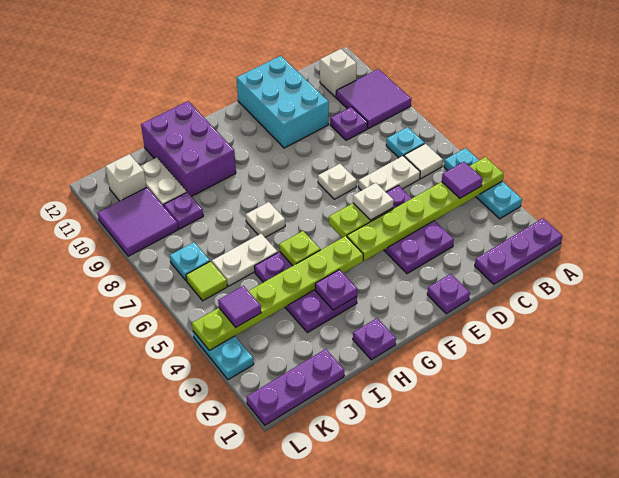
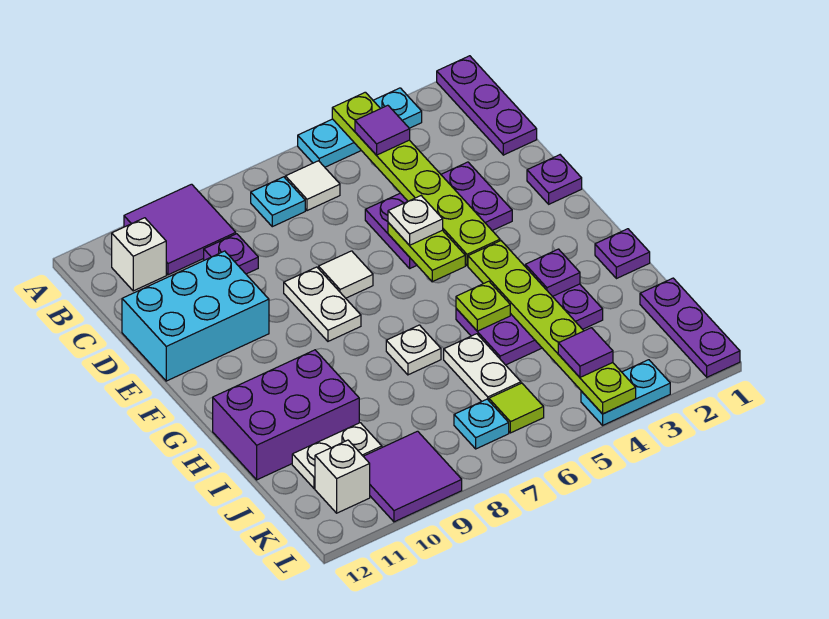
white plate C6:D6 level 1 -> white plate E8:F8 level 1
white plate E7 level 1 -> white tile E7 level 1
purple plate J9 level 1 -> none

